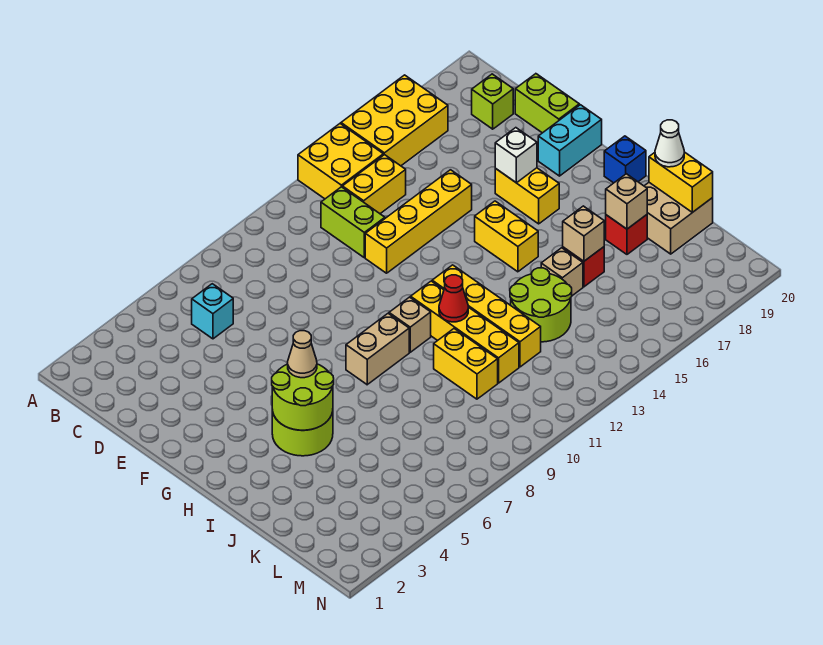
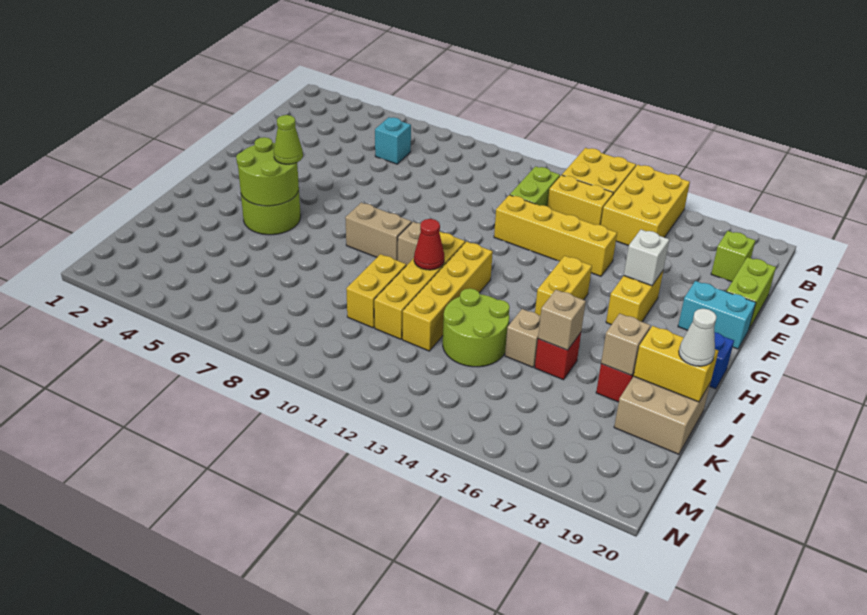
yellow brick A15:B17 level 1 -> yellow brick A15:C16 level 1
tan cone H5 level 3 -> lime cone H5 level 3
yellow brick J20:K20 level 2 -> yellow brick J19:J20 level 2

